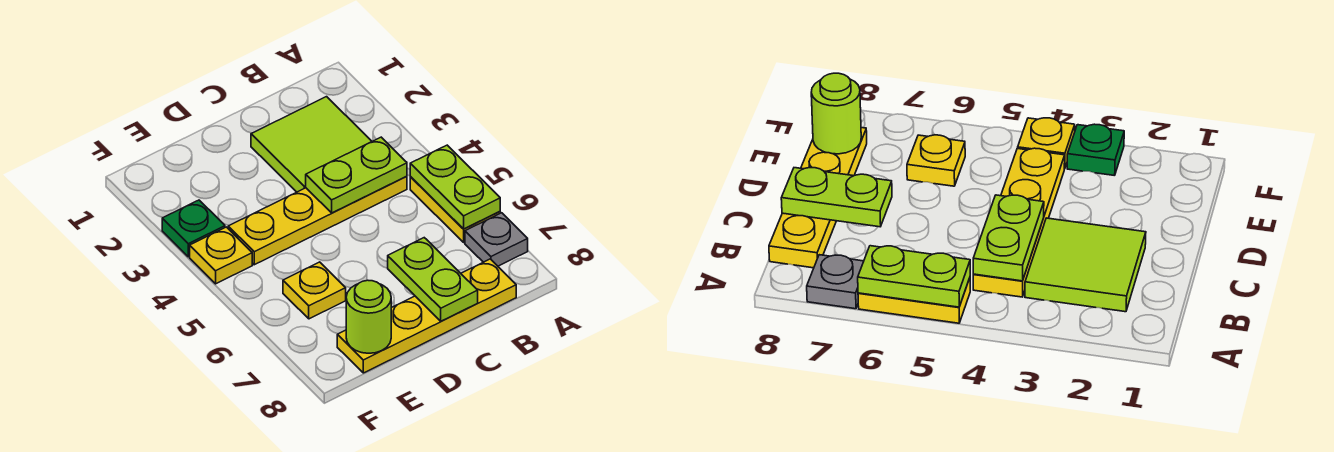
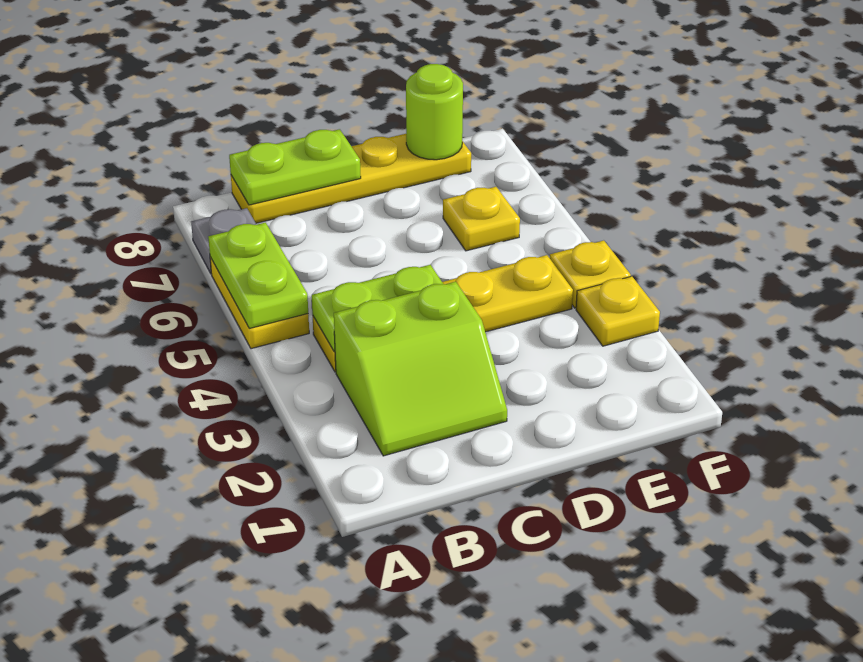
lime tile B2:C3 level 1 -> lime slope B2:C3 level 1 top 3
lime plate C7:C8 level 2 -> lime plate B8:C8 level 2
green plate F3 level 1 -> yellow plate F3 level 1

